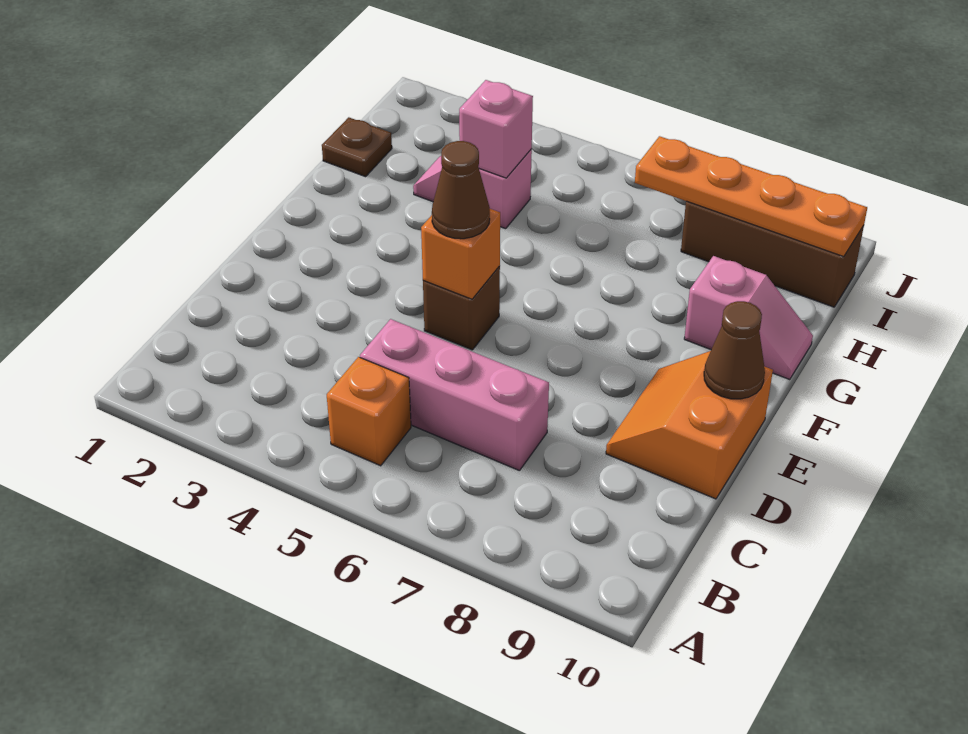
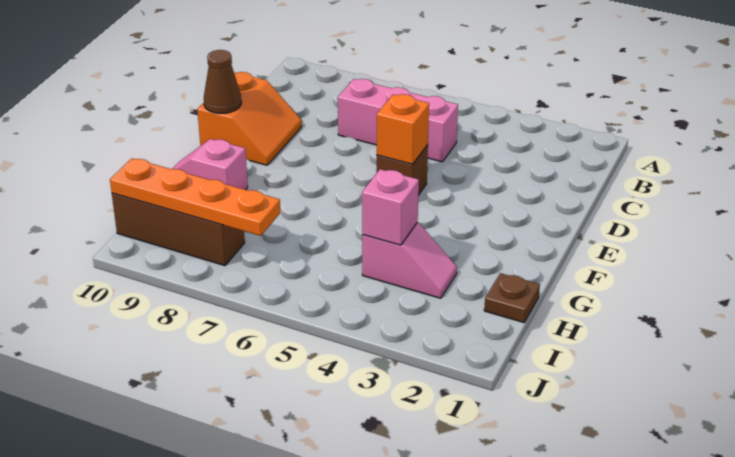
orange brick B5 level 1 -> none
brown cone E5 level 3 -> none

